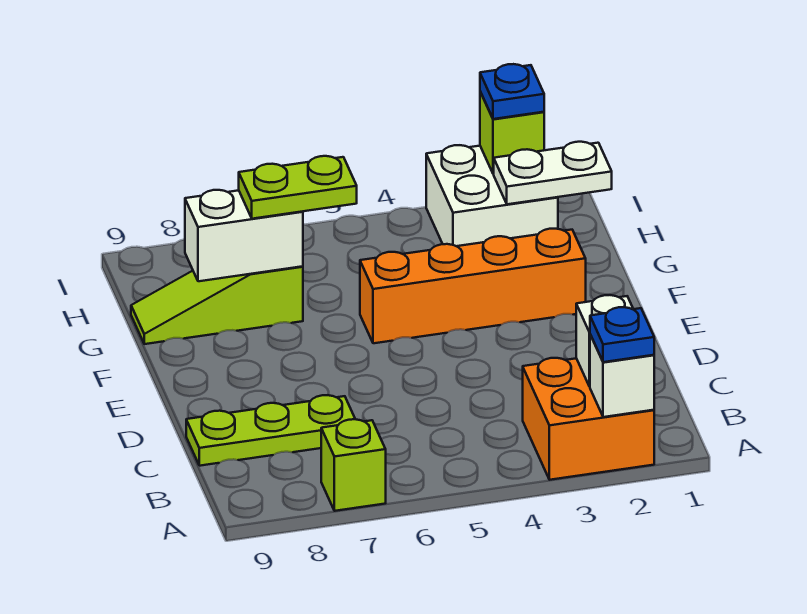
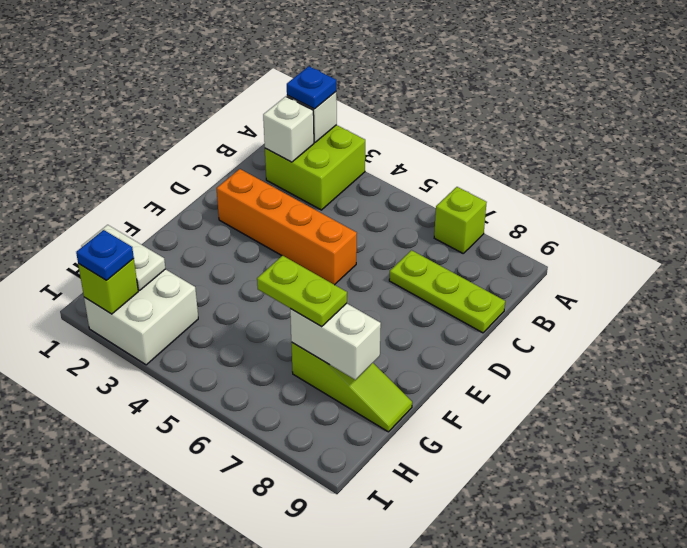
orange brick A2:B3 level 1 -> lime brick A2:B3 level 1
orange brick F2:F5 level 1 -> orange brick D2:D5 level 1

